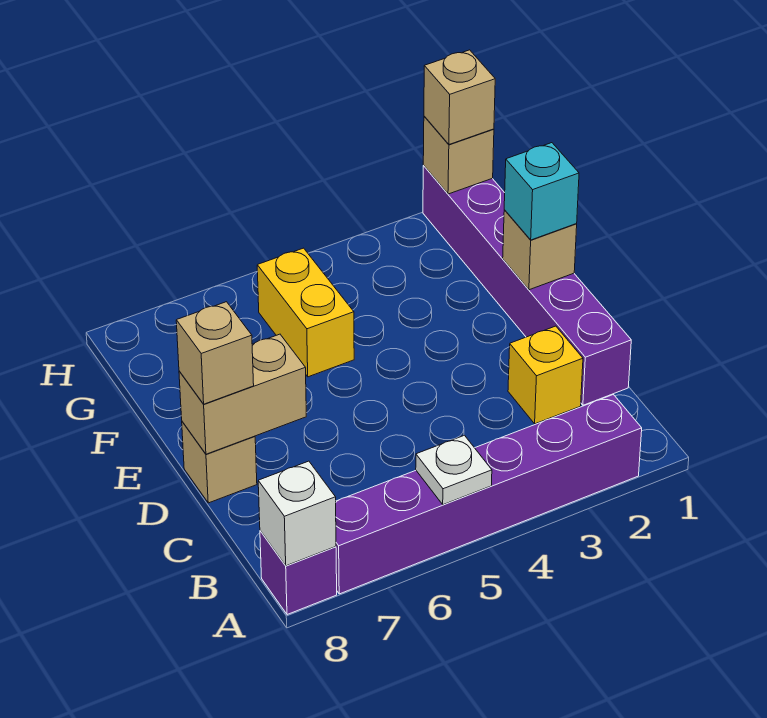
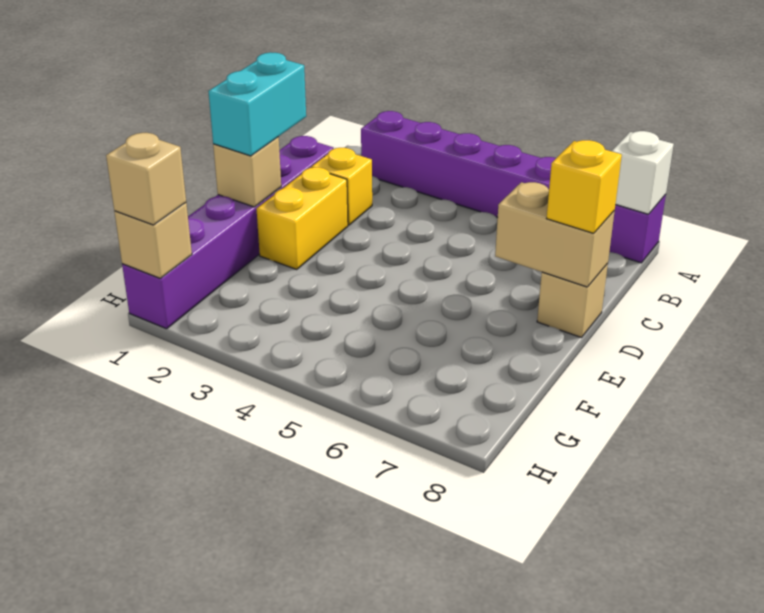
white plate A5 level 2 -> none
tan brick D8 level 3 -> yellow brick D8 level 3
cyan brick E1 level 3 -> cyan brick D1:E1 level 3
yellow brick F5:G5 level 1 -> yellow brick D2:E2 level 1

